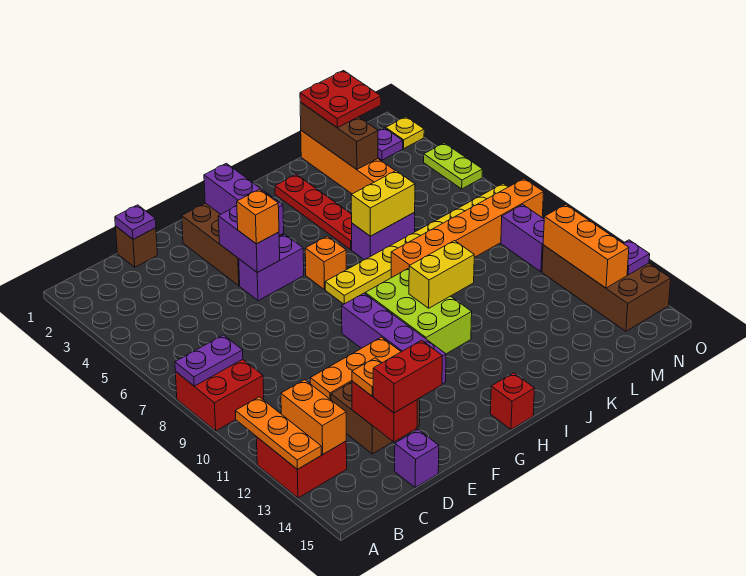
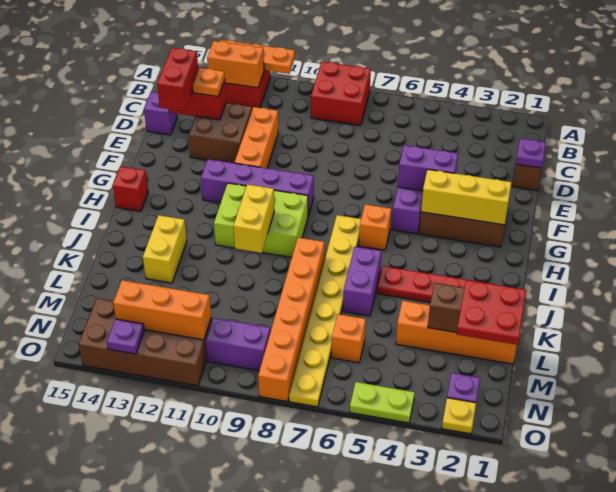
purple plate A8:B8 level 2 -> none
orange brick F5 level 3 -> orange brick M6 level 1
purple brick G2:G4 level 2 -> yellow brick G2:G4 level 2
yellow brick J6:K6 level 2 -> yellow brick J13:K13 level 1

